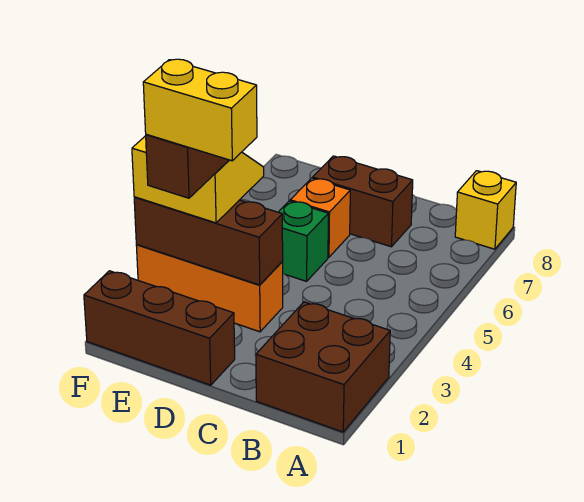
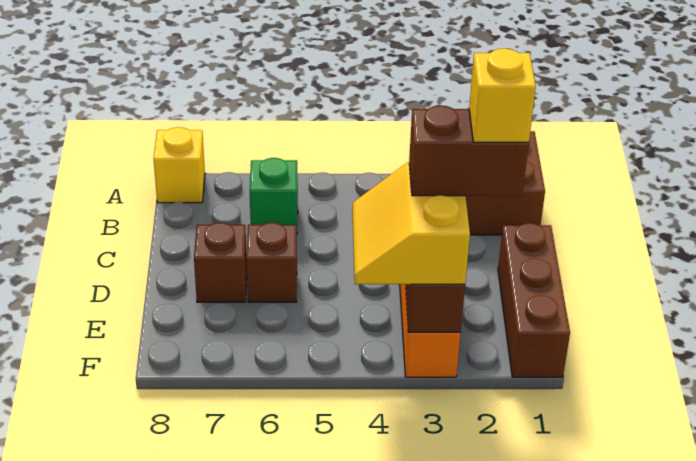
brown brick C7:D7 level 1 -> brown brick D7 level 1
yellow brick D2:E2 level 5 -> yellow brick E2 level 5
green brick D5 level 1 -> green brick B6 level 1
orange brick D6 level 1 -> brown brick D6 level 1

